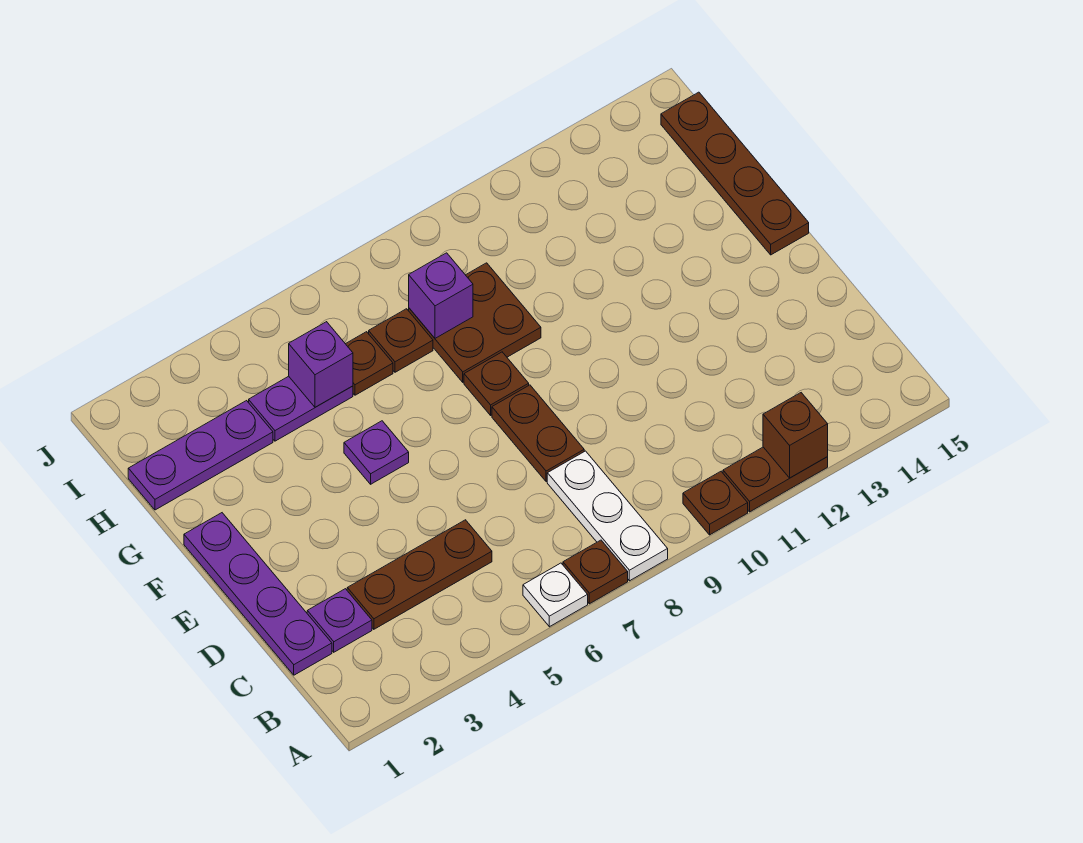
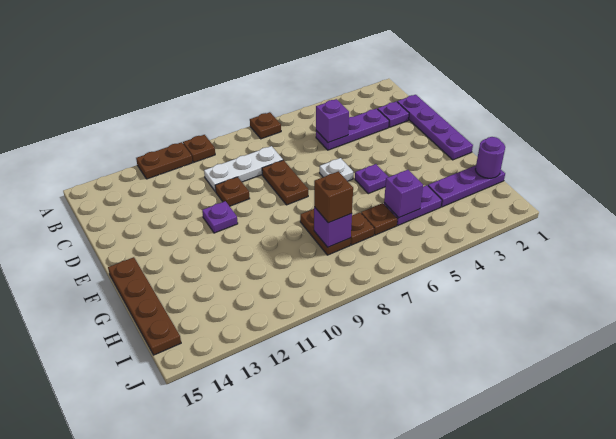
white plate A6 level 1 -> white plate E6 level 1
white plate A8:C8 level 1 -> white plate C8:C10 level 1
brown brick A12 level 2 -> brown brick H8 level 3
brown plate C3:C5 level 1 -> purple plate C3:C5 level 1
none -> purple brick C5 level 2
none -> purple plate E11 level 1
brown plate F8 level 1 -> brown plate D10 level 1
brown plate G8:H9 level 1 -> brown plate G8:H8 level 1
none -> purple round brick H1 level 2

